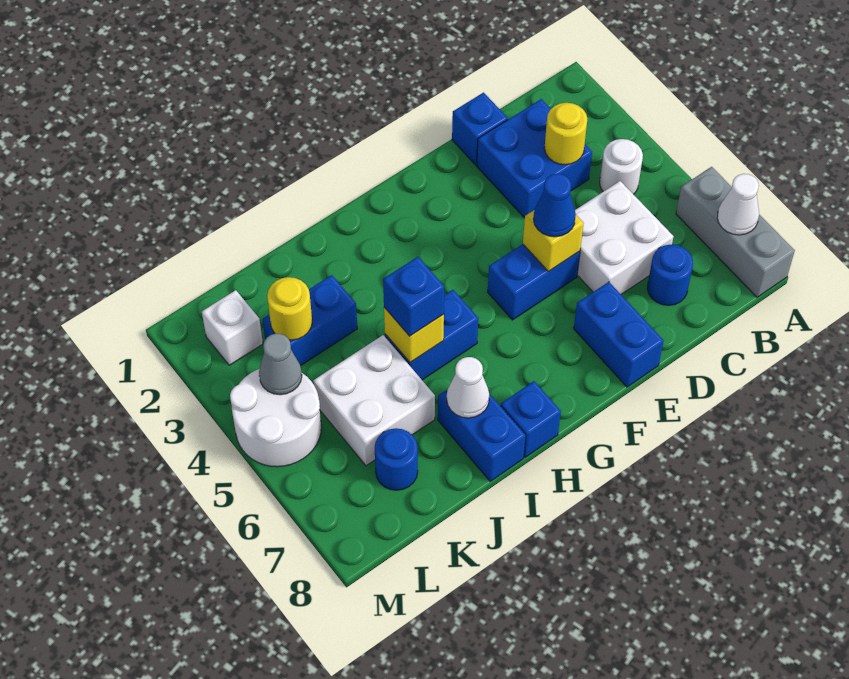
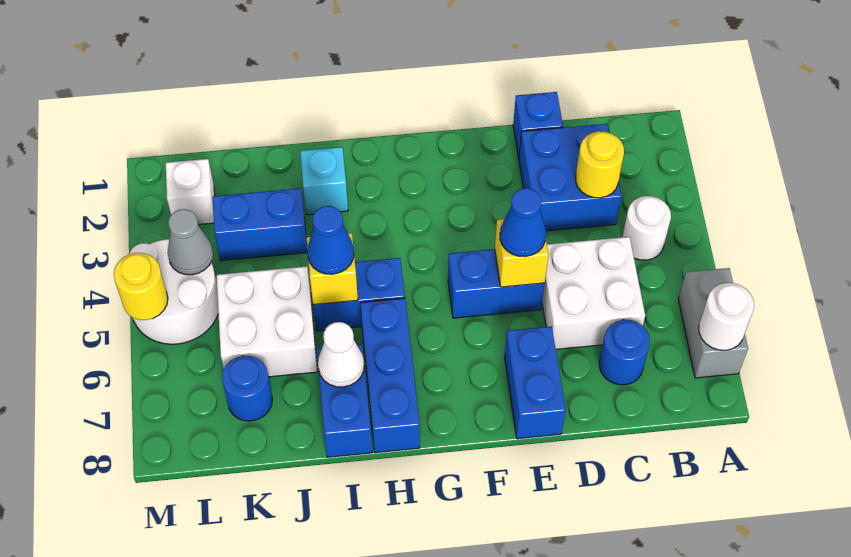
grey brick A6:A8 level 1 -> grey brick A6:A7 level 1
white cone A7 level 2 -> white round brick A7 level 2
blue brick H8 level 1 -> blue brick H6:H8 level 1
none -> cyan brick I2 level 1
blue brick I5 level 3 -> blue cone I5 level 3
yellow round brick K3 level 2 -> yellow round brick M5 level 2

